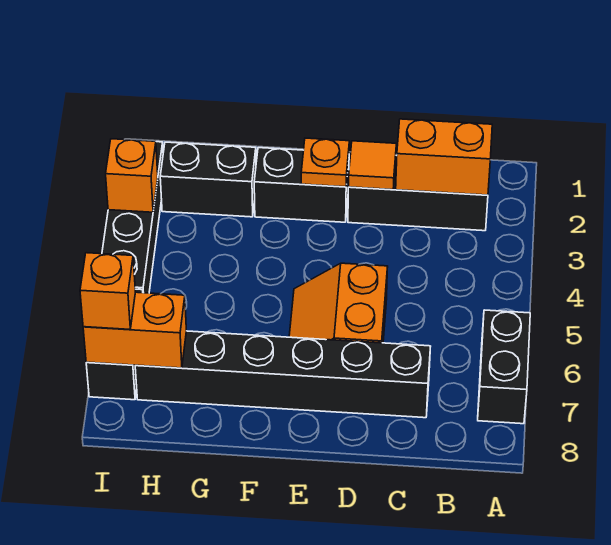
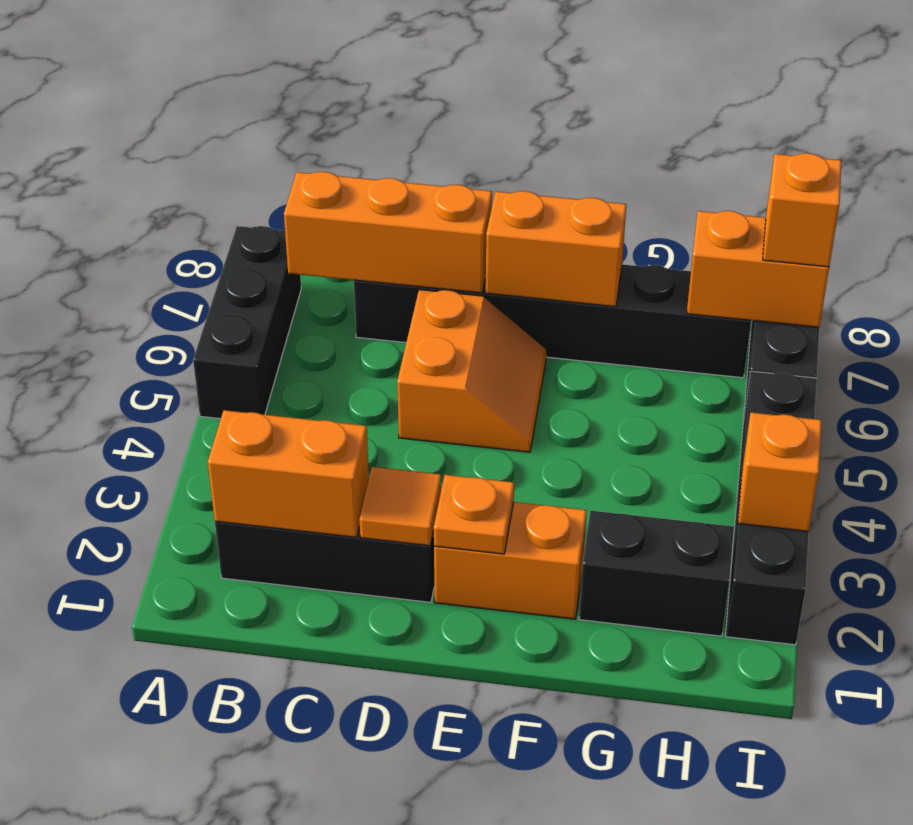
black brick A6:A7 level 1 -> black brick A5:A7 level 1
none -> orange brick B7:D7 level 2
black brick E2:F2 level 1 -> orange brick E2:F2 level 1
none -> orange brick E7:F7 level 2

